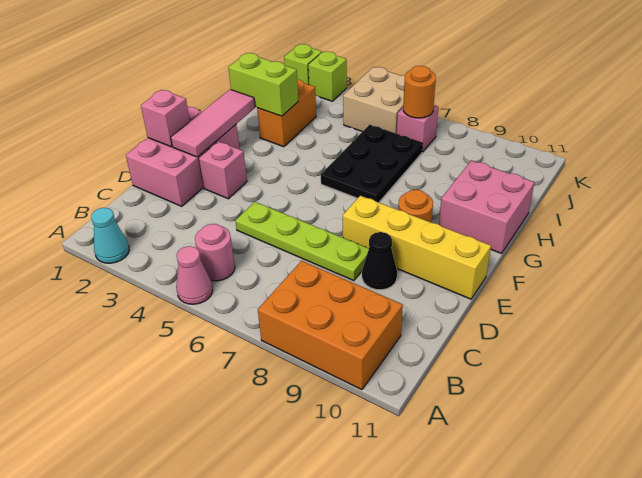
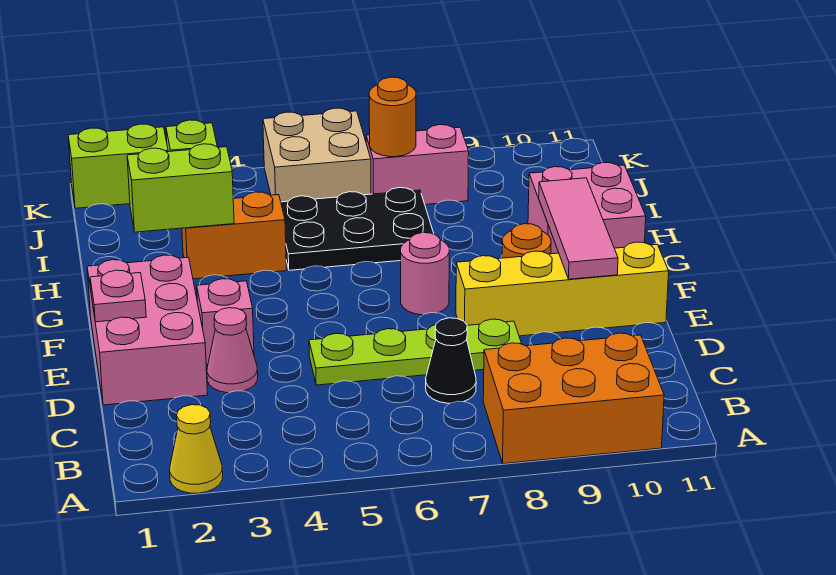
cyan cone A2 level 1 -> yellow cone A2 level 1
pink cone A5 level 1 -> pink cone D3 level 1
pink round brick B5 level 1 -> pink round brick F7 level 1
black cone D9 level 1 -> black cone C7 level 1
pink brick E1 level 2 -> pink plate E1 level 2
pink tile E2:G2 level 2 -> pink tile E10:G10 level 2
black plate G6:I7 level 1 -> black plate H5:I7 level 1
orange brick H3:I3 level 1 -> orange brick H3:H4 level 1
pink brick J7 level 1 -> pink brick J7:J8 level 1
lime brick K2 level 1 -> lime brick K1:K2 level 1

